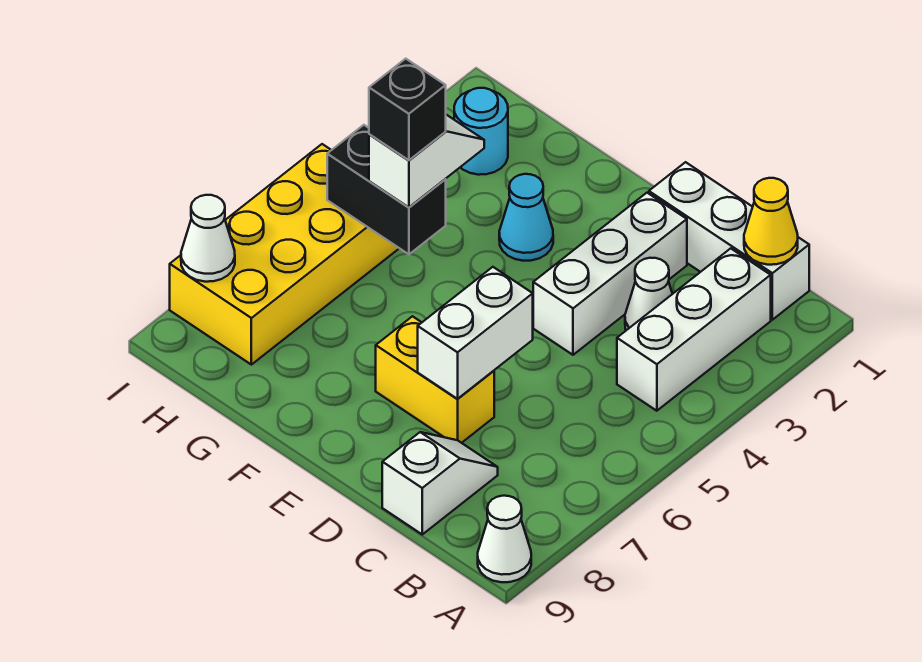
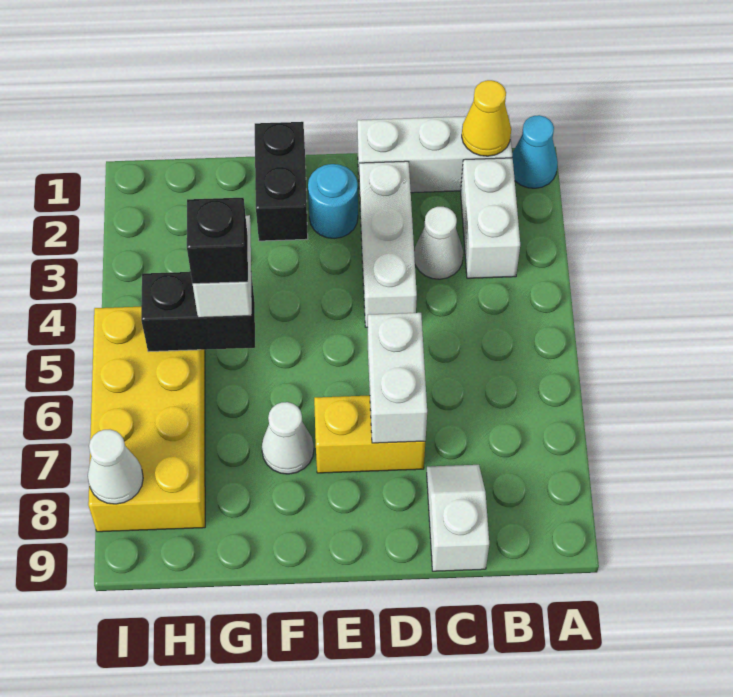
white cone A9 level 1 -> white cone F7 level 1
white brick B2:B4 level 1 -> white brick B2:B3 level 1
none -> black brick F1:F2 level 1
cyan cone F3 level 1 -> cyan cone A1 level 1
cyan round brick H2 level 1 -> cyan round brick E2 level 1

